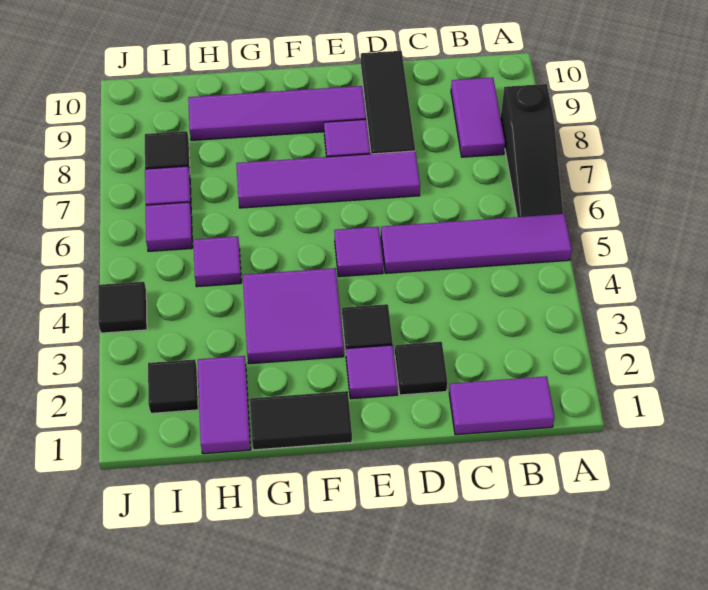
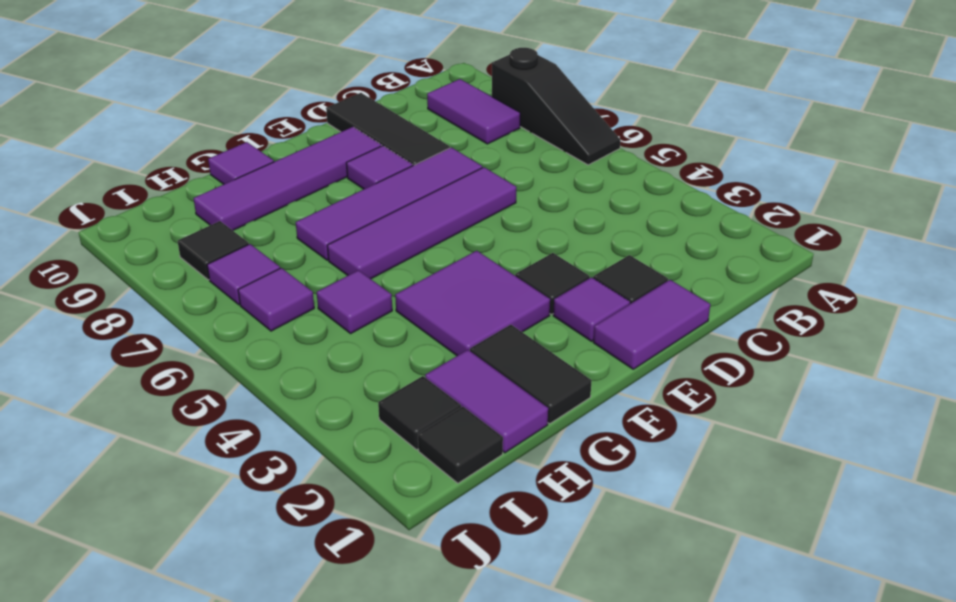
purple tile A5:D5 level 1 -> purple tile D6:G6 level 1
purple tile B1:C1 level 1 -> purple tile D1:E1 level 1
purple tile E5 level 1 -> purple tile G10 level 1
black tile F1:G1 level 1 -> black tile G1:G2 level 1
black tile J4 level 1 -> black tile I1 level 1

